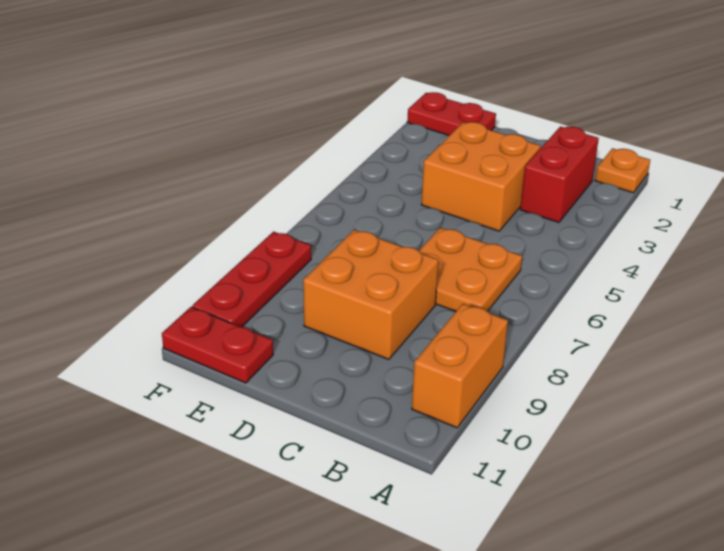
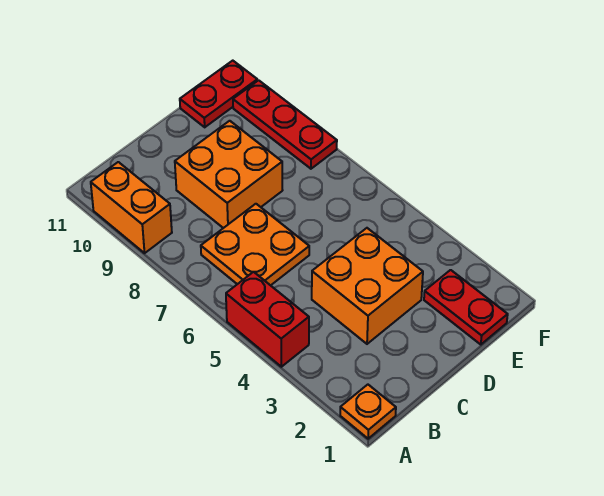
red brick B2:B3 level 1 -> red brick A4:A5 level 1
red plate E1:F1 level 1 -> red plate E1:E2 level 1

